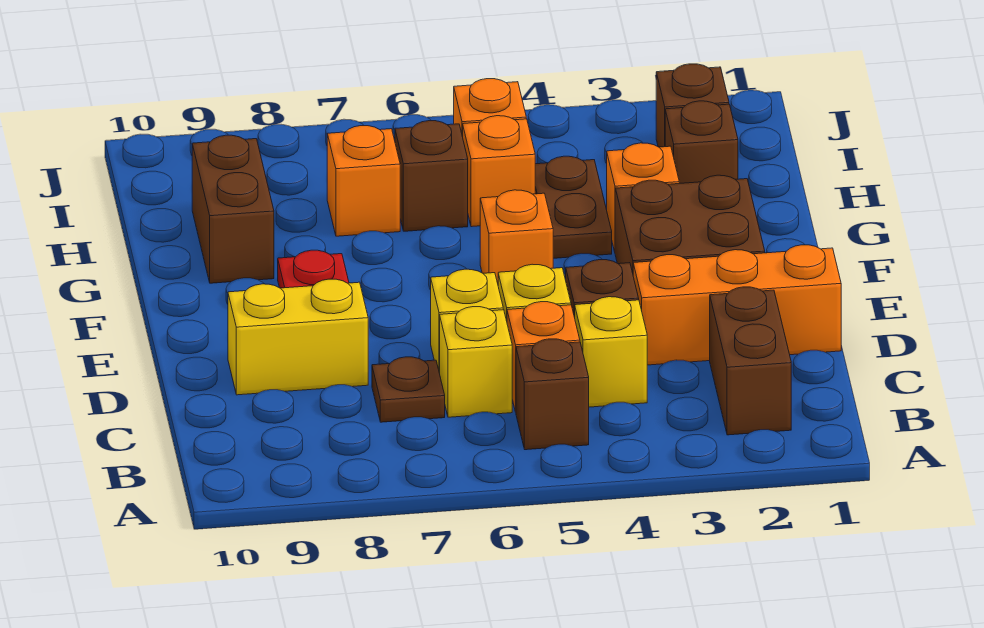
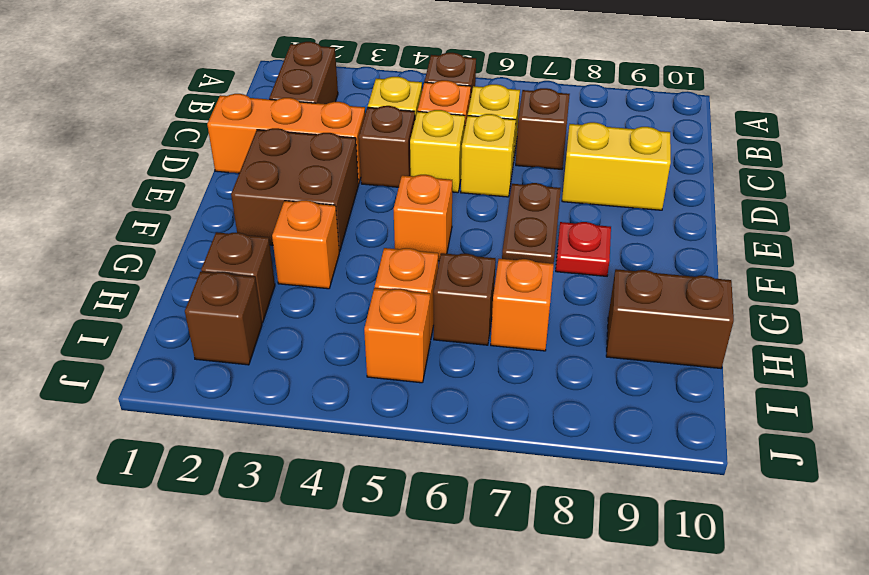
brown plate C7 level 1 -> brown brick C7 level 1
brown plate G4:H4 level 1 -> brown plate E7:F7 level 1
brown brick G9:H9 level 1 -> brown brick H9:H10 level 1

